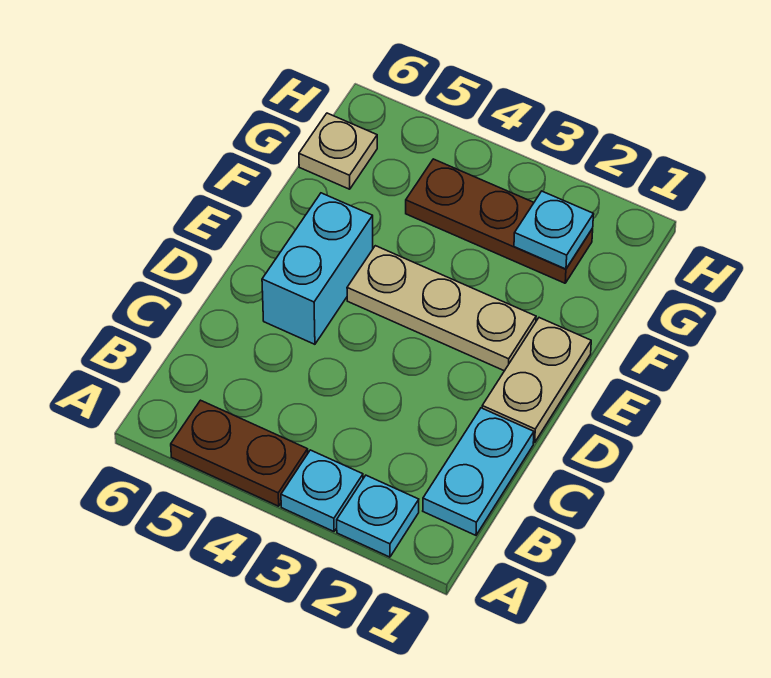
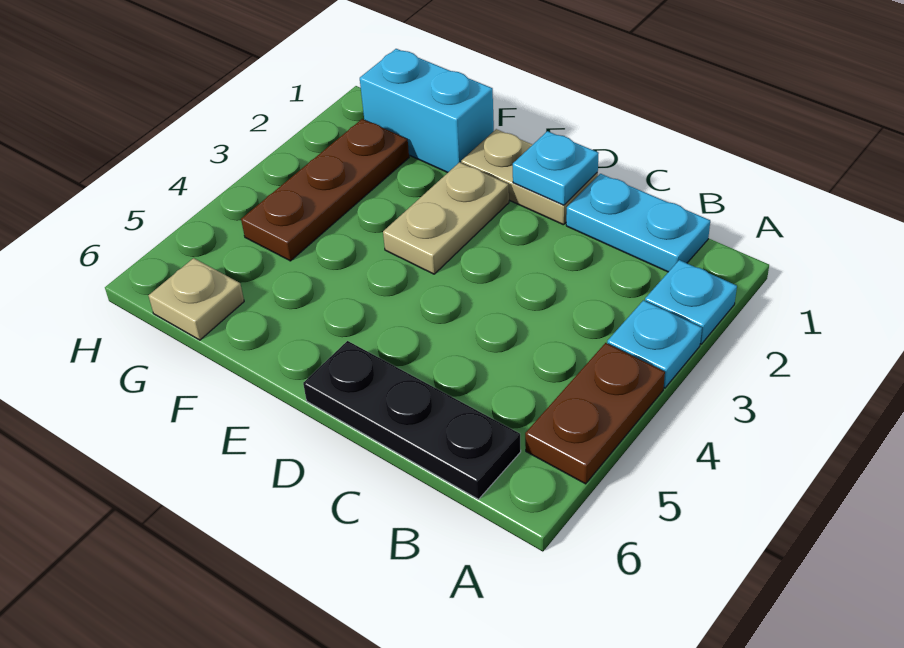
none -> black plate B6:D6 level 1
cyan brick D5:E5 level 1 -> cyan brick F1:G1 level 1
tan plate E2:E4 level 1 -> tan plate E2:E3 level 1
cyan plate G2 level 2 -> cyan plate D1 level 2

